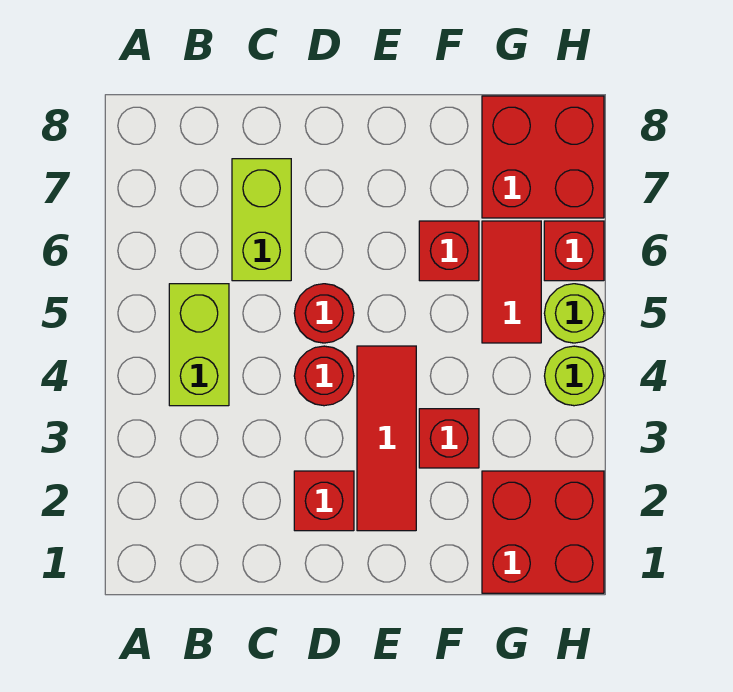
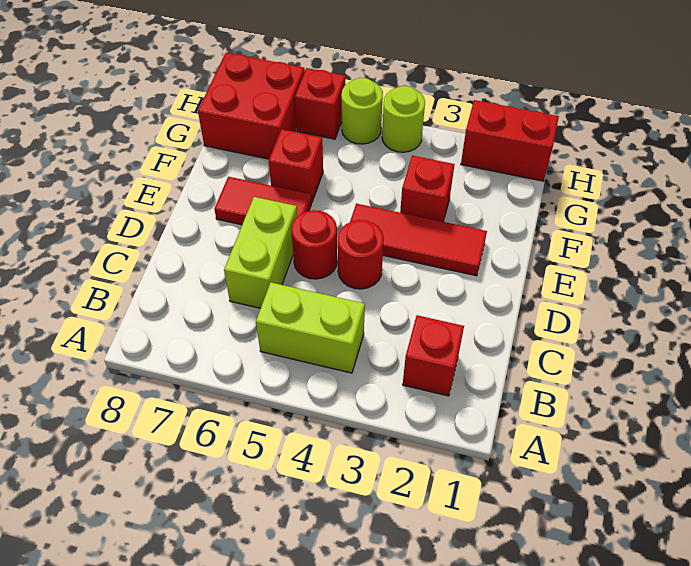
lime brick C6:C7 level 1 -> lime brick C6:D6 level 1
red brick D2 level 1 -> red brick B2 level 1
red brick G1:H2 level 1 -> red brick H1:H2 level 1
red tile G5:G6 level 1 -> red tile E6:E7 level 1

